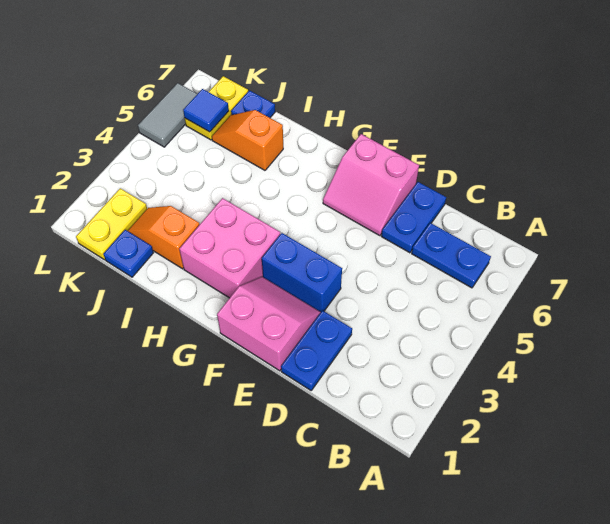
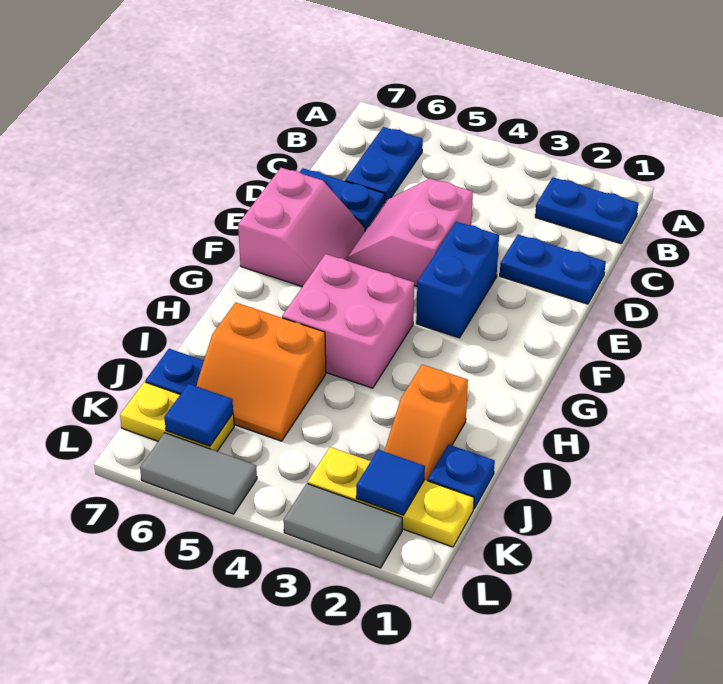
none -> blue plate B1:B2 level 1
pink slope E1:F2 level 1 top 1 -> pink slope D4:E5 level 1 top 4
pink brick G2:H3 level 1 -> pink brick G4:H5 level 1
orange slope I6:J6 level 1 top I -> orange slope I5:J6 level 1 top I
yellow plate K1:K2 level 1 -> yellow plate K1:K3 level 1
none -> blue tile K2 level 2
none -> grey tile L2:L3 level 1

